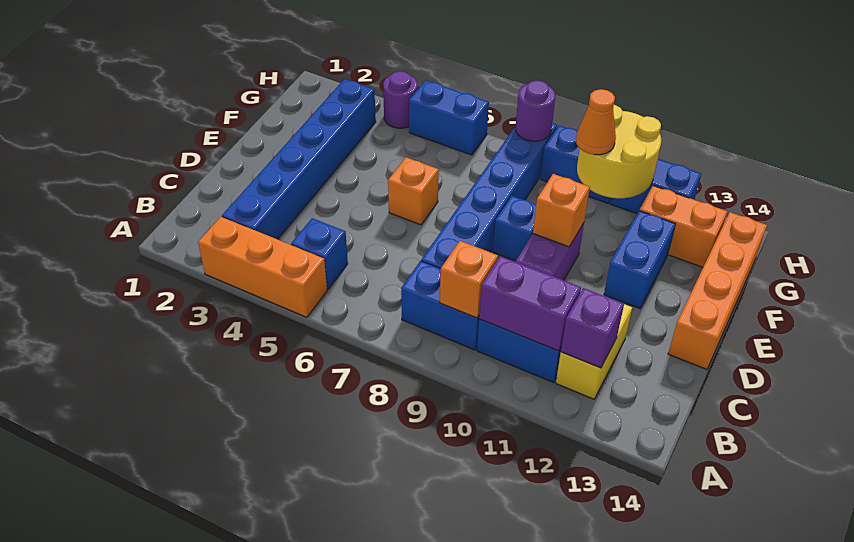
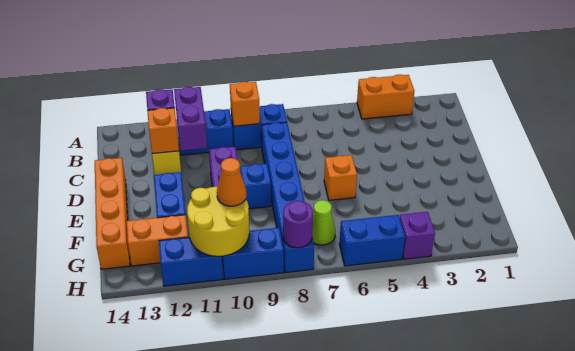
orange brick A3:A5 level 1 -> orange brick A3:A4 level 1
blue brick B3:G3 level 1 -> none
blue brick B5 level 1 -> none
purple brick B10:B11 level 2 -> purple brick B11:C11 level 2
orange brick E10 level 2 -> orange brick C12 level 2
none -> lime cone G7 level 1
purple round brick H4 level 1 -> purple brick H4 level 1

